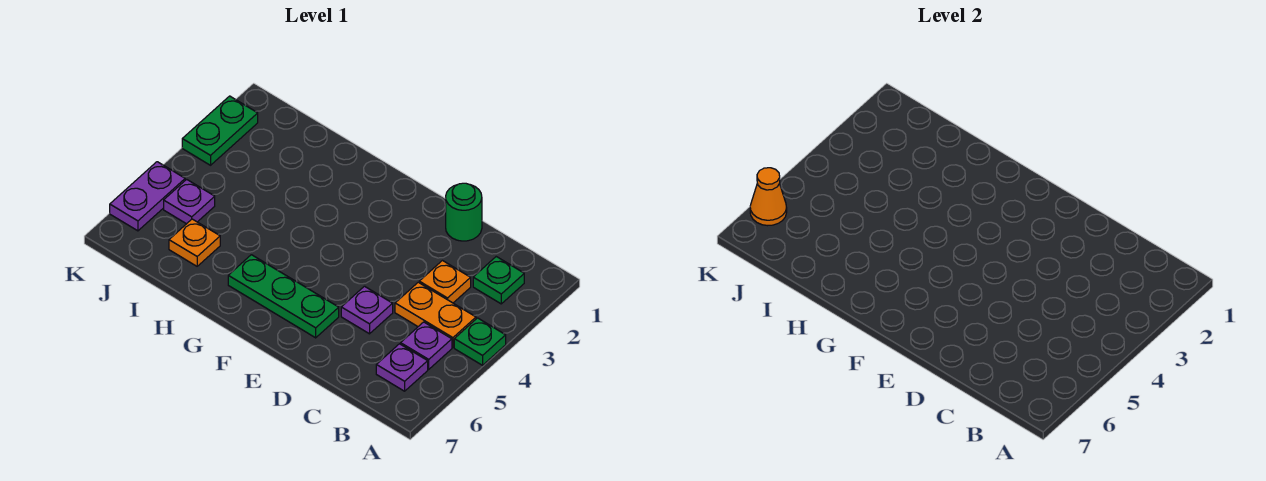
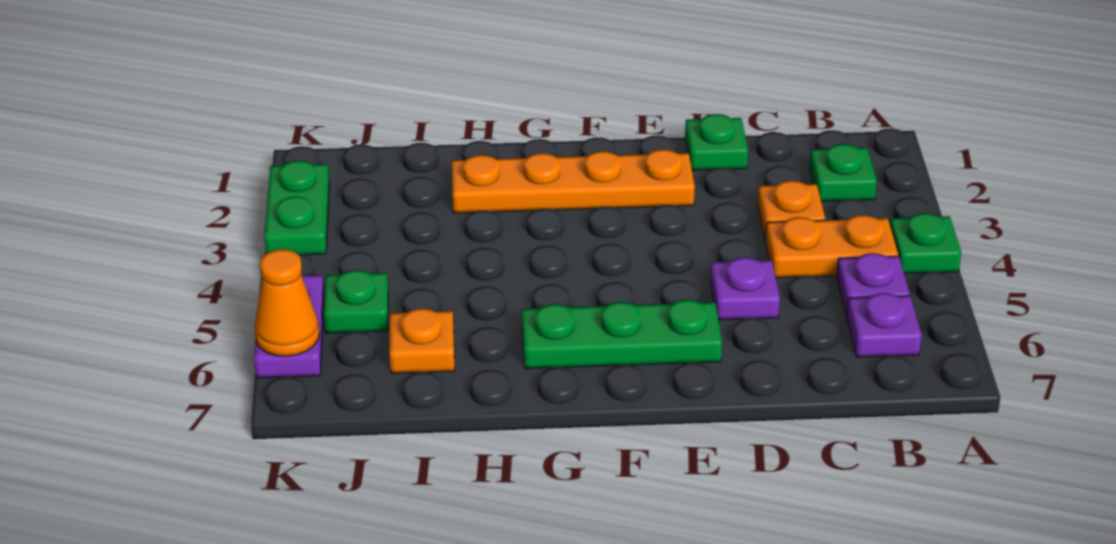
green round brick D1 level 1 -> green plate D1 level 1
none -> orange plate E2:H2 level 1
purple plate J5 level 1 -> green plate J5 level 1

